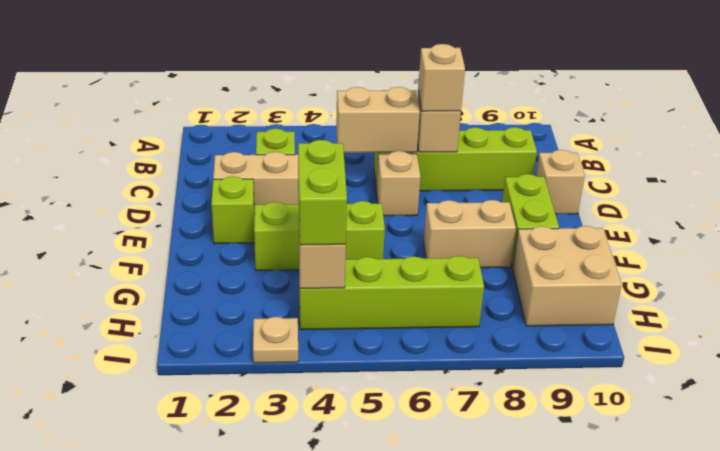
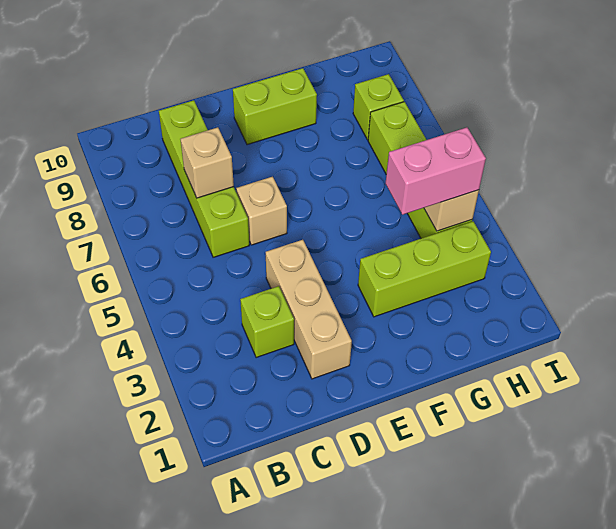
tan brick C5:C6 level 2 -> none
tan brick C7 level 3 -> none
tan brick D10 level 1 -> none
lime brick E2 level 1 -> lime brick H8 level 1
lime brick F3:F5 level 1 -> lime brick F3:H3 level 1
tan brick F7:F8 level 1 -> none
lime brick G4:H4 level 3 -> pink brick G4:H4 level 3
tan brick G9:H10 level 1 -> none
tan plate I3 level 1 -> none

